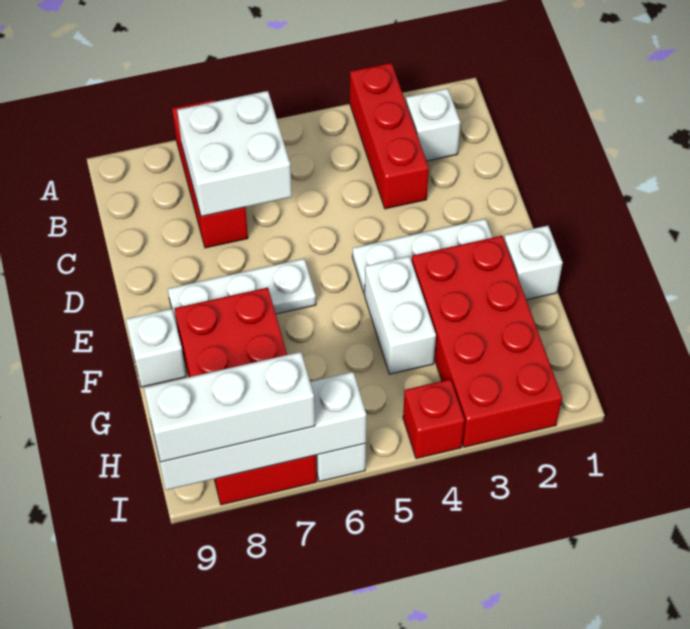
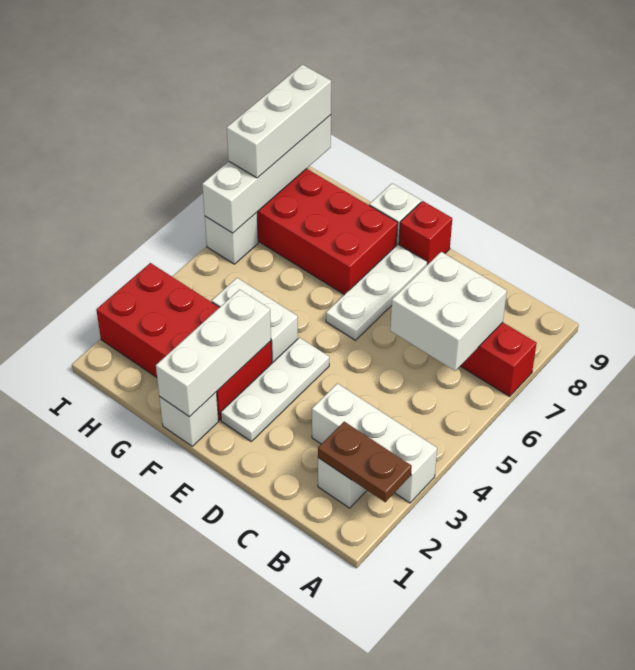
none -> brown plate A2:B2 level 2
red brick A3:C3 level 1 -> white brick A3:C3 level 1
none -> white brick F1:F3 level 2
red brick I4 level 1 -> red brick E9 level 1

